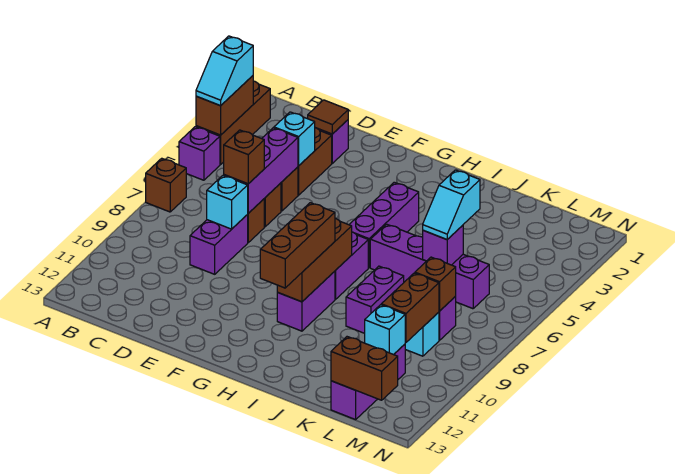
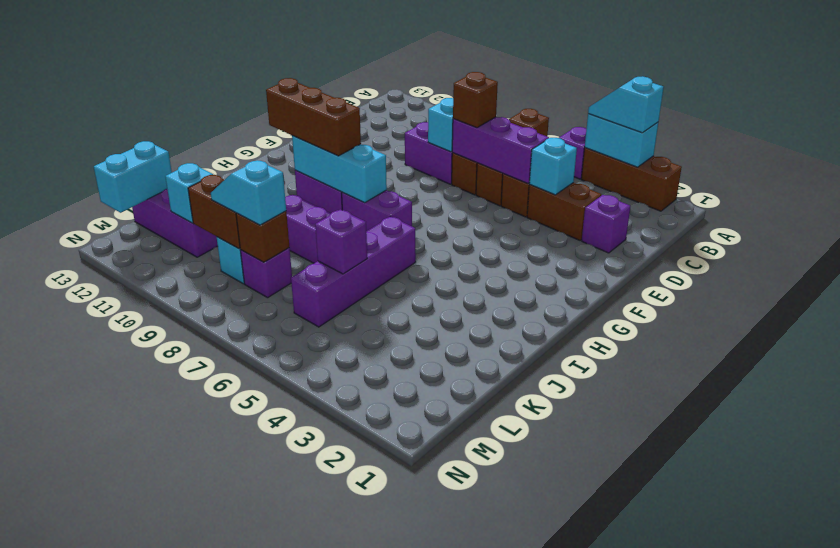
brown brick A3:A4 level 2 -> cyan brick A3:A4 level 2
brown tile D2 level 2 -> none
purple brick H4:H6 level 1 -> none
brown brick H8:H10 level 2 -> cyan brick H8:H10 level 2
cyan slope K5:K6 level 3 top 5 -> cyan slope L8:L9 level 3 top 8
brown brick L13:M13 level 2 -> cyan brick L13:M13 level 2

